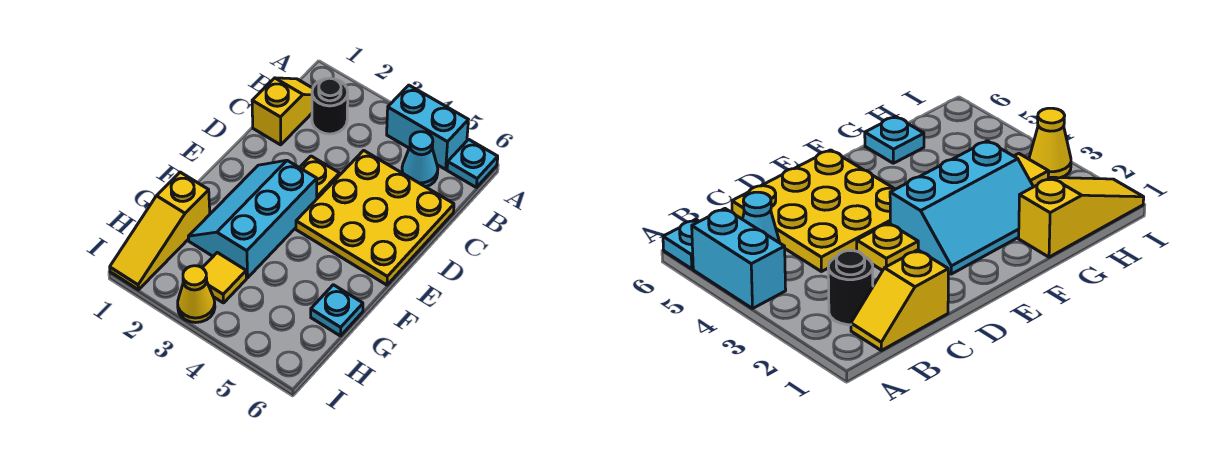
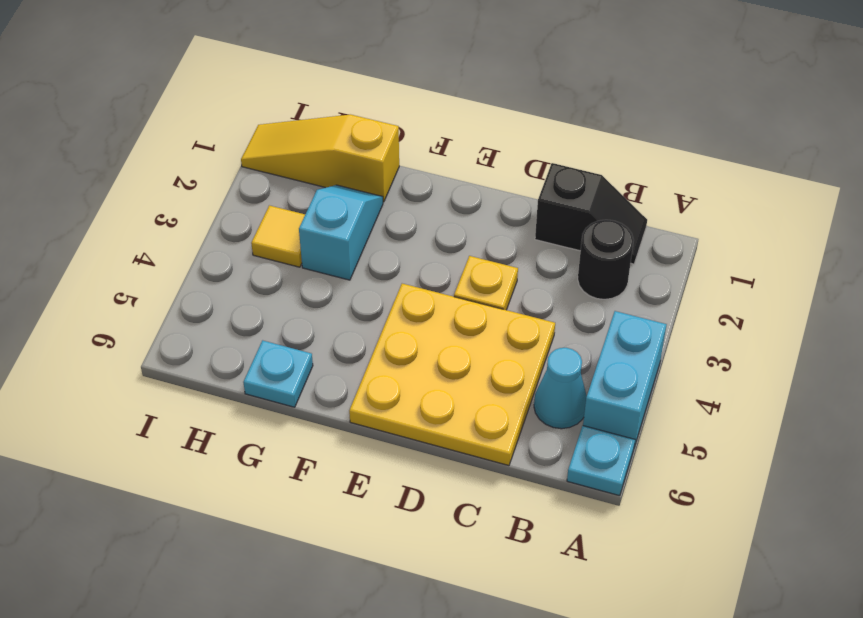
yellow slope B1:C1 level 1 top C -> black slope B1:C1 level 1 top C
cyan slope E2:G3 level 1 top 3 -> cyan slope G2:G3 level 1 top 3
yellow cone I3 level 1 -> none

